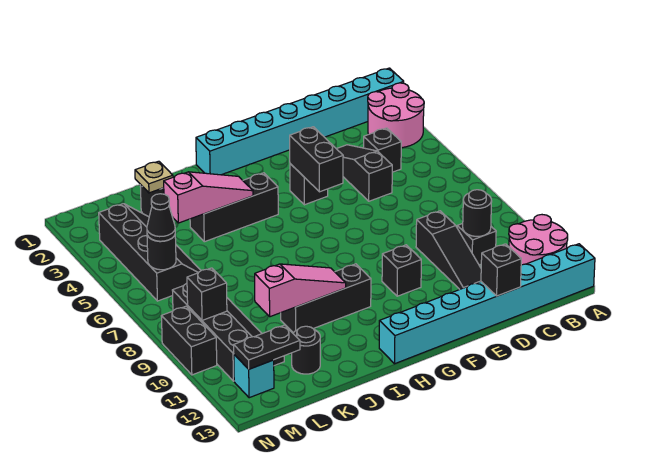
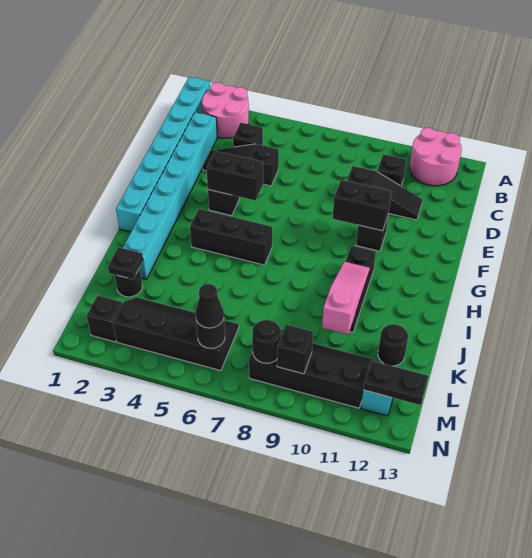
cyan brick A13:H13 level 1 -> cyan brick C2:J2 level 1
black round brick C10 level 2 -> black round brick M8 level 2
black brick D13 level 2 -> black brick M2 level 1
black brick H4:J4 level 1 -> black brick H4:H6 level 1
pink slope I4:K4 level 2 top K -> none
tan plate K2 level 2 -> black plate K2 level 2
black plate L12:M12 level 2 -> black plate M12:M13 level 2
black brick N9:N10 level 1 -> black brick F9:F10 level 2

